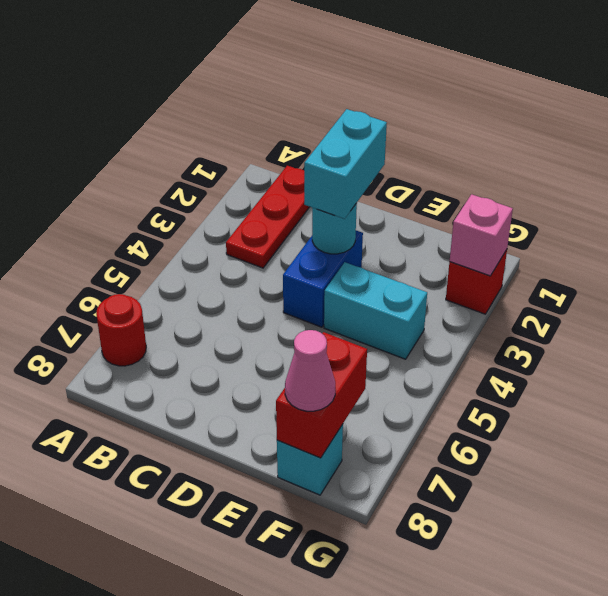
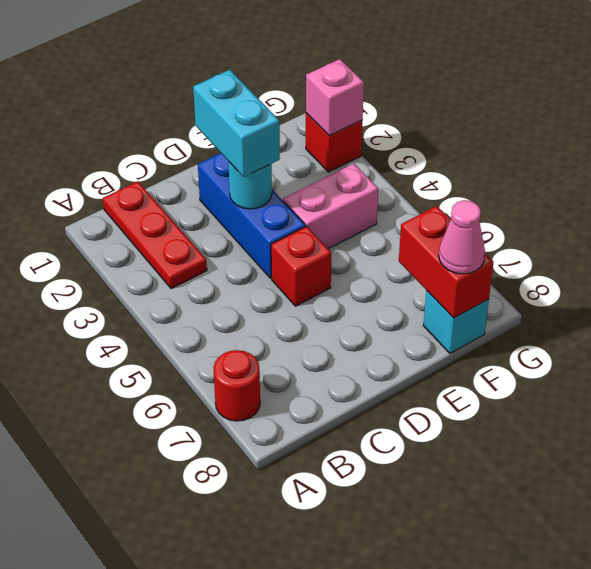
blue brick D3:D4 level 1 -> blue brick D2:D4 level 1
none -> red brick D5 level 1
cyan brick E4:F4 level 1 -> pink brick E4:F4 level 1

